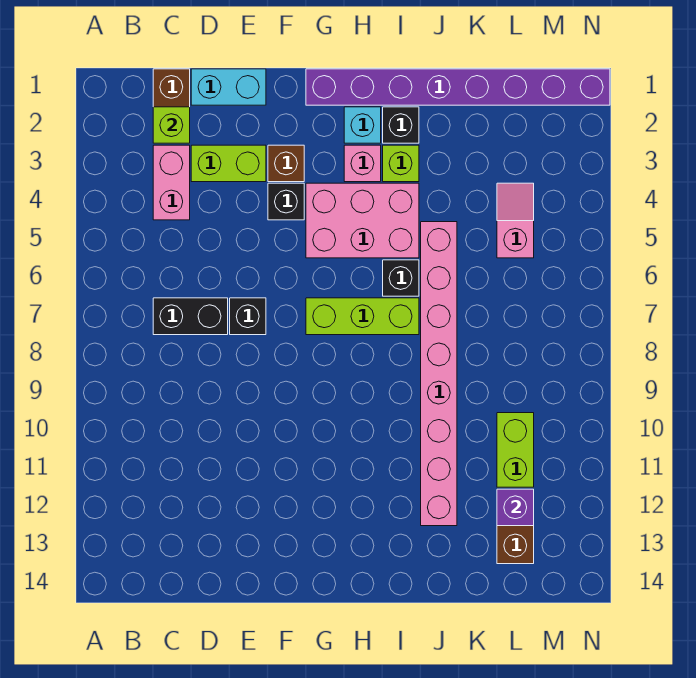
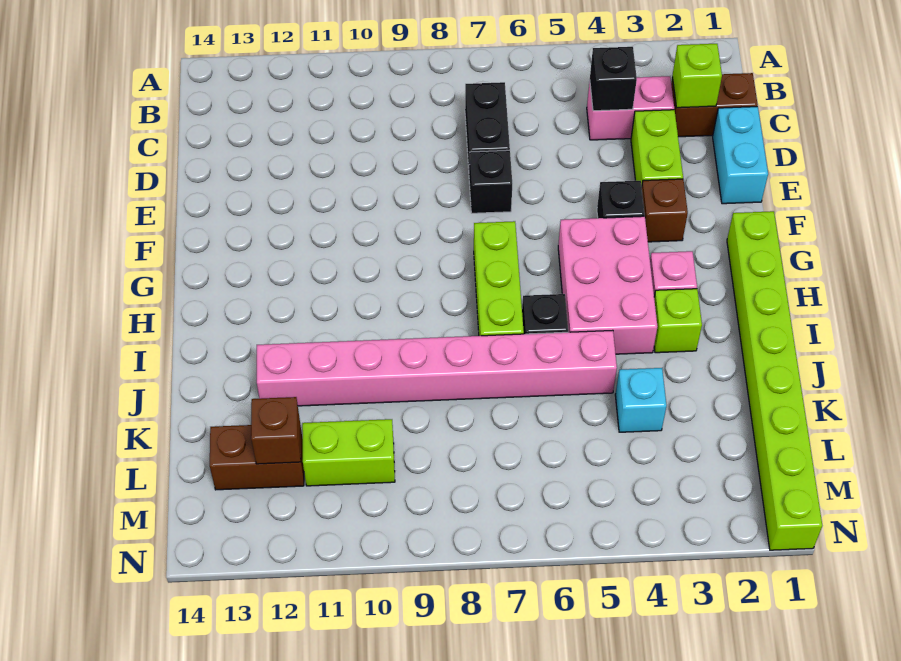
purple brick G1:N1 level 1 -> lime brick G1:N1 level 1
cyan brick H2 level 1 -> cyan brick K4 level 1
black brick I2 level 1 -> black brick C4 level 2
pink slope L4:L5 level 1 top 5 -> none
purple brick L12 level 2 -> brown brick L12 level 2

